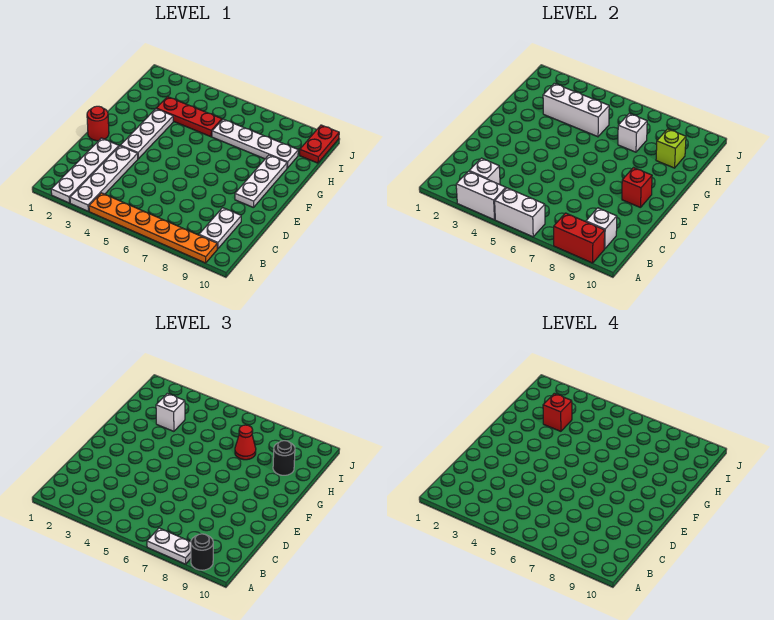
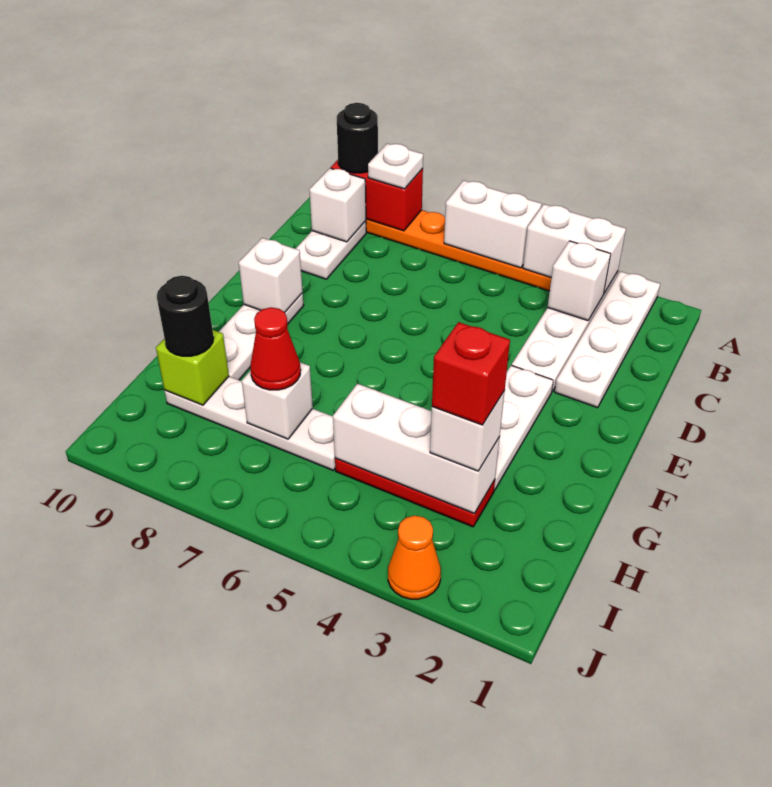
white plate A7:A8 level 3 -> white plate A8 level 3
red round brick E1 level 1 -> none
red brick E9 level 2 -> white brick E9 level 2
red plate I10:J10 level 1 -> none
none -> orange cone J3 level 1

